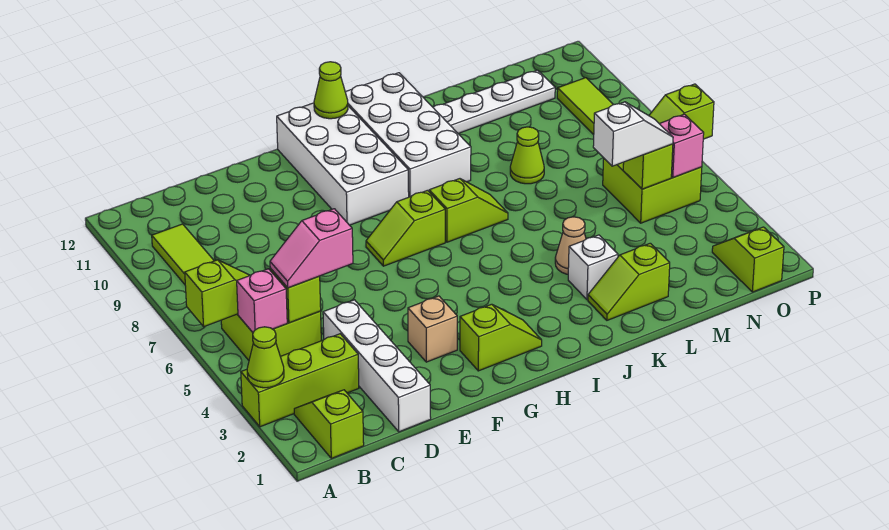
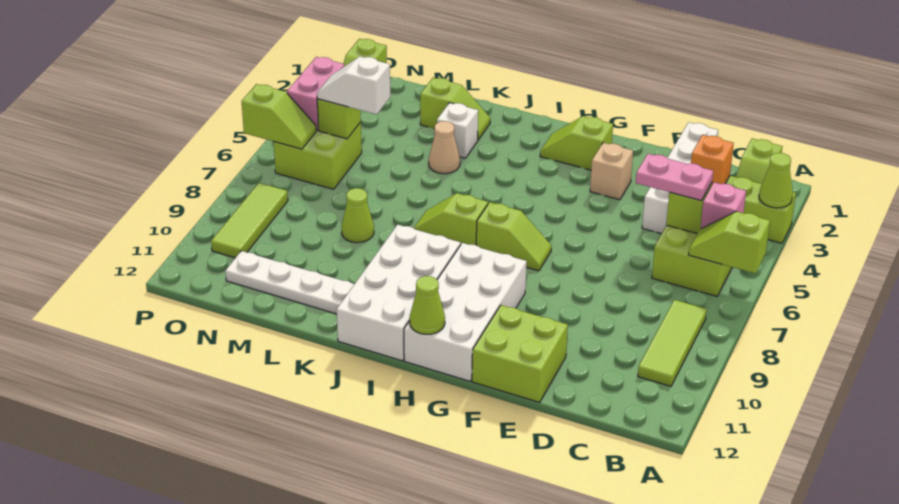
none -> orange brick C3 level 2
pink slope C5:D5 level 3 top D -> pink plate C5:D5 level 3
none -> lime brick E11:F12 level 1
pink brick O5 level 2 -> pink brick O4:O5 level 2

